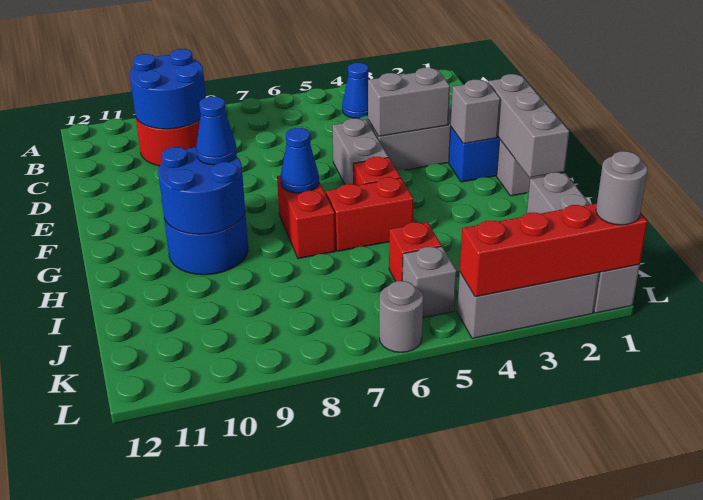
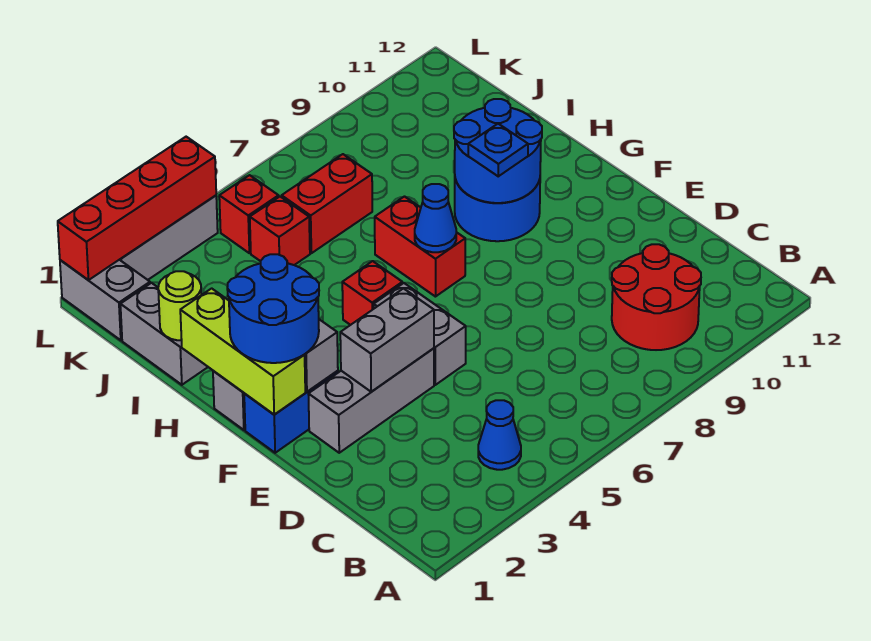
blue round brick B9:C10 level 2 -> blue round brick F1:G2 level 3
grey brick F1:H1 level 2 -> lime brick F1:H1 level 2
blue cone G9 level 3 -> blue plate G9 level 3
red brick H5:H6 level 1 -> red brick J6:J7 level 1
none -> lime round brick I1 level 2
grey brick K5 level 1 -> red brick K5 level 1
grey round brick L1 level 3 -> none
grey round brick L6 level 1 -> none

